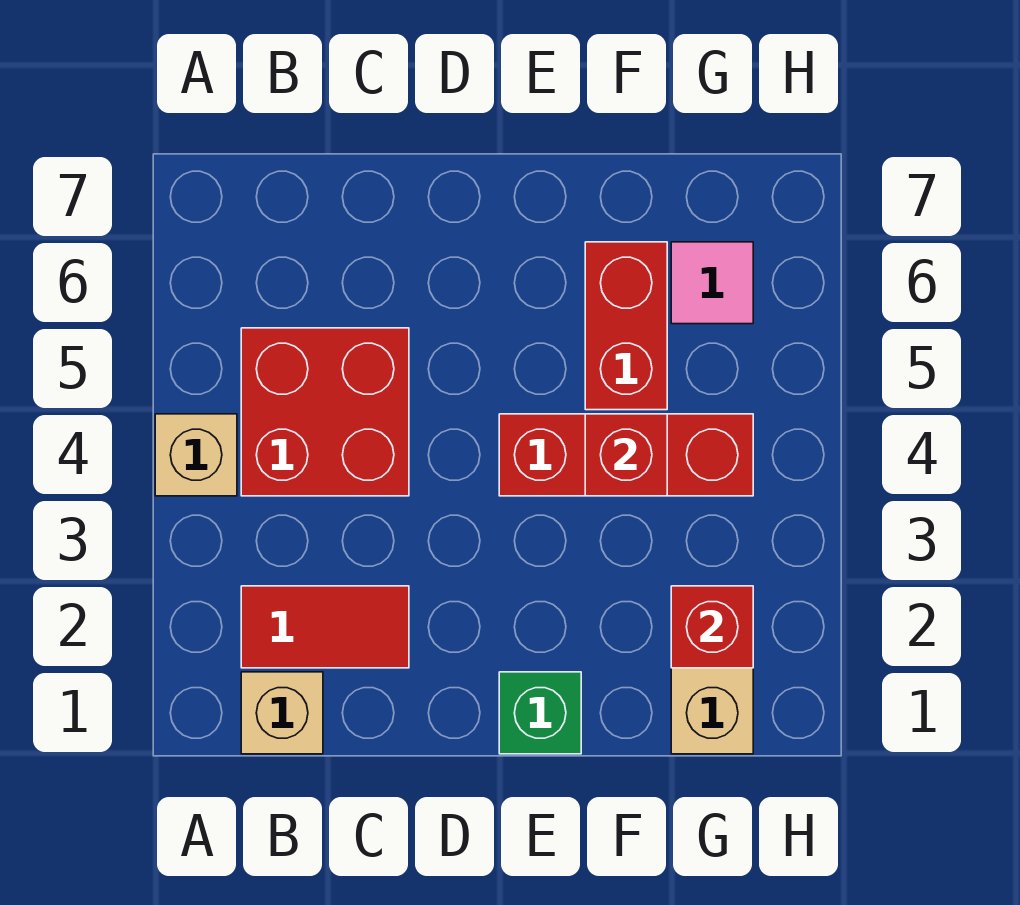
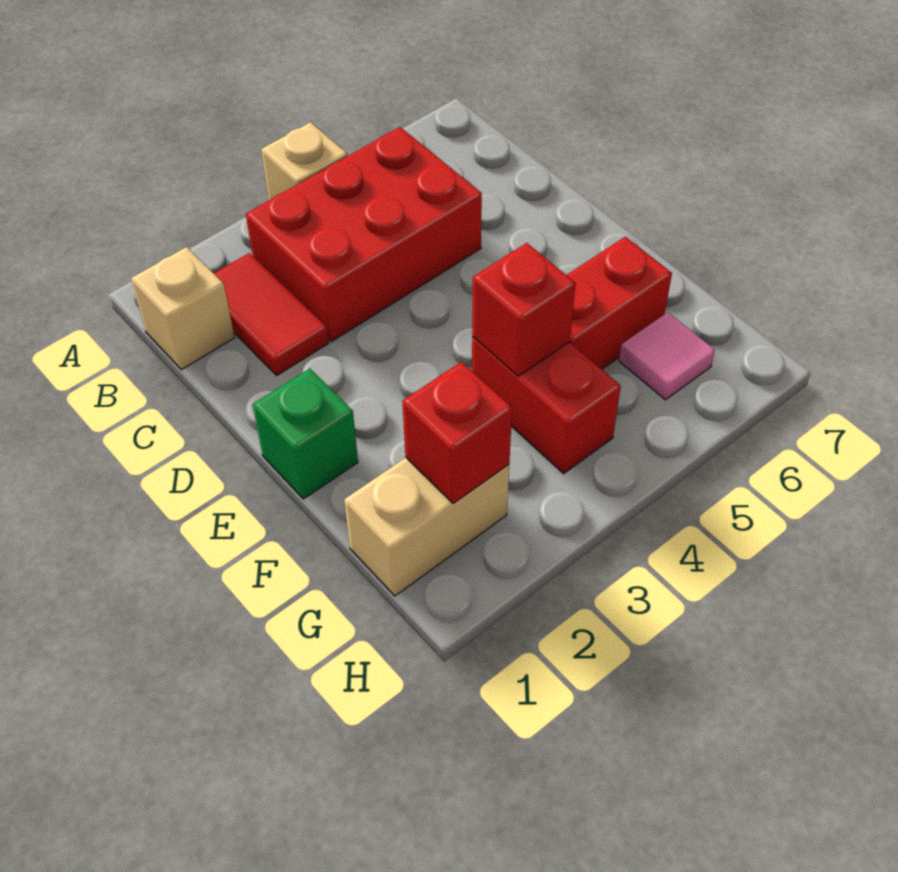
red brick B4:C5 level 1 -> red brick B3:C5 level 1
red brick E4:G4 level 1 -> red brick F4:G4 level 1

